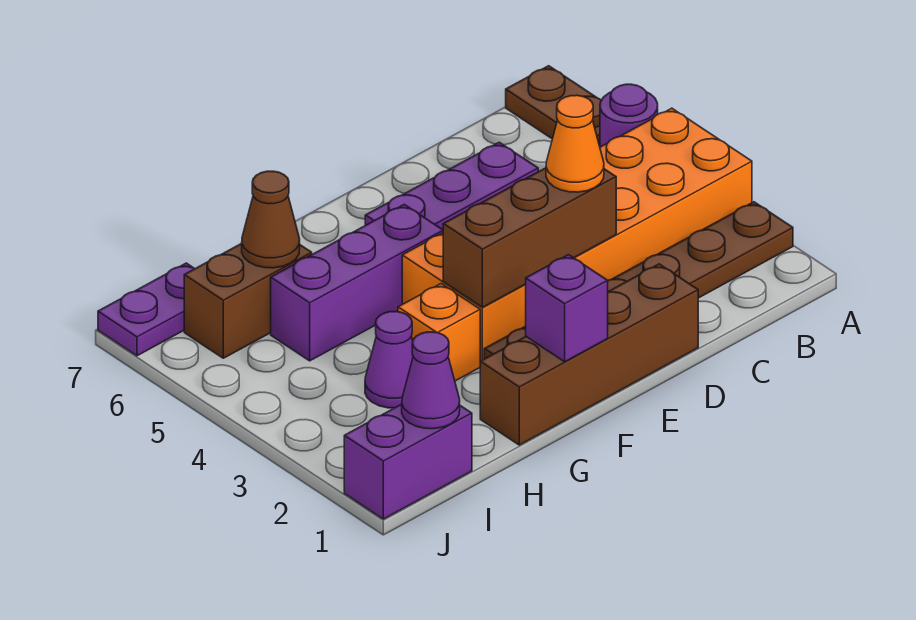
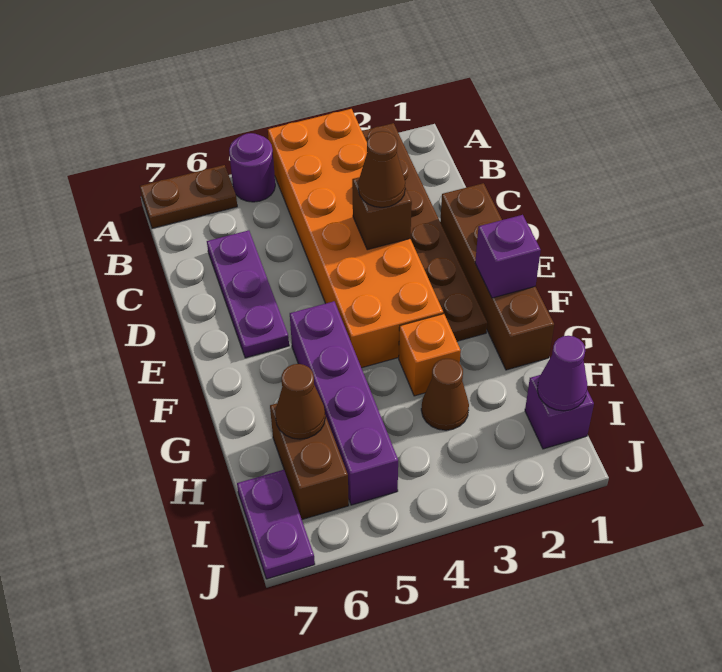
brown brick D3:F3 level 2 -> brown brick D3 level 2
orange cone D3 level 3 -> brown cone D3 level 3
purple brick F5:H5 level 1 -> purple brick F5:I5 level 1
purple cone H3 level 1 -> brown cone H3 level 1
purple brick I1:J1 level 1 -> purple brick I1 level 1

